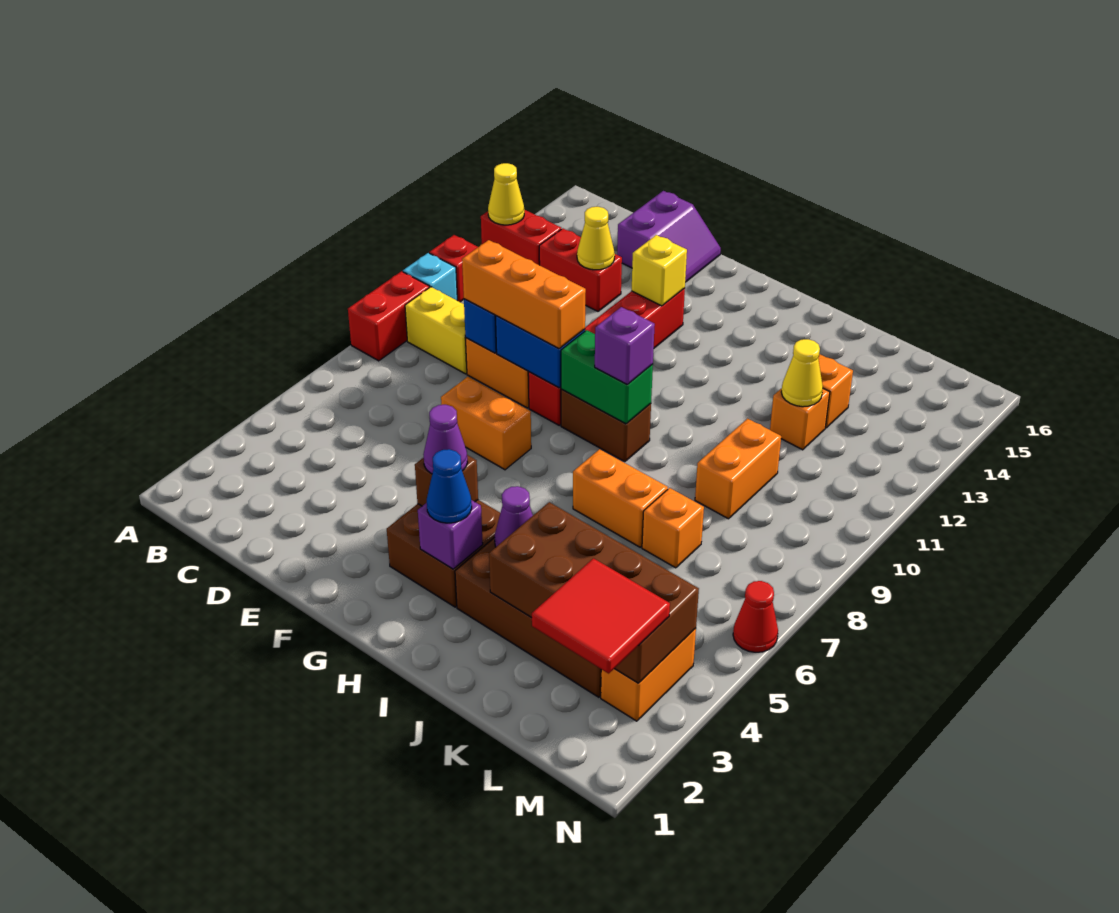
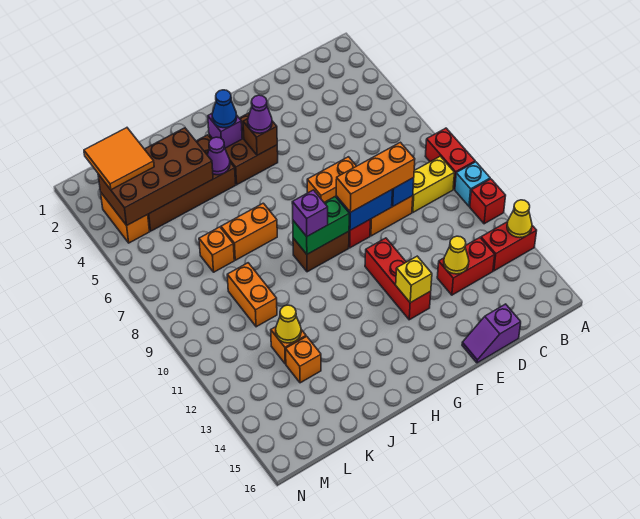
purple slope D15:E16 level 1 top D -> purple slope D16:E16 level 1 top D
red tile L2:M3 level 3 -> orange tile L2:M3 level 3
red cone N6 level 1 -> none

